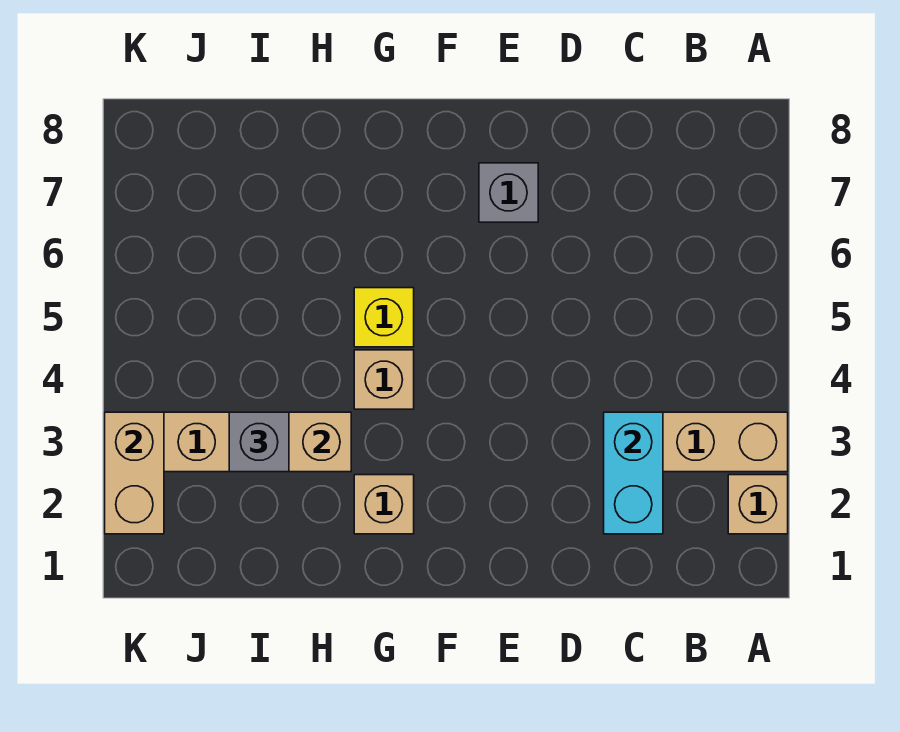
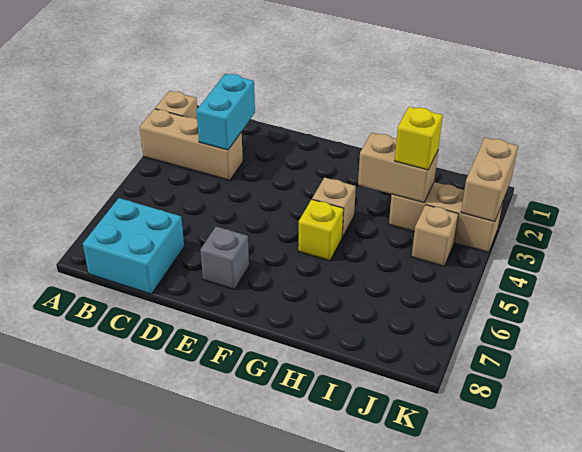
none -> cyan brick B7:C8 level 1
tan brick G2 level 1 -> tan brick J4 level 1
grey brick I3 level 3 -> yellow brick I3 level 3

